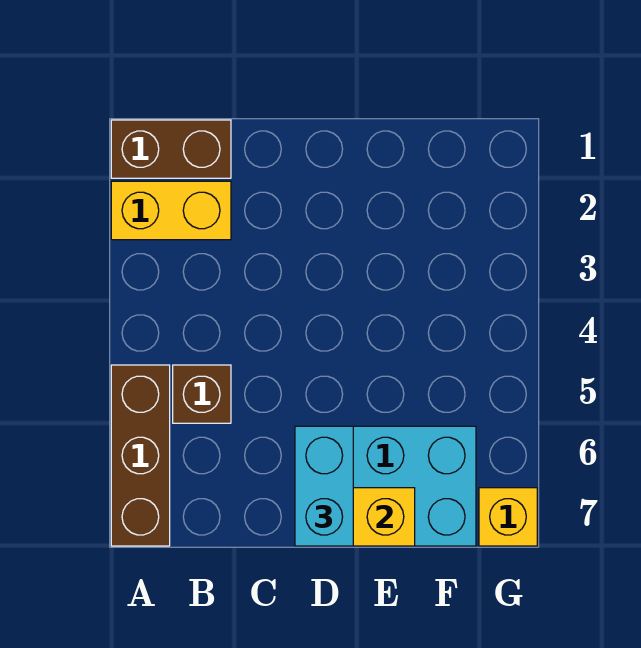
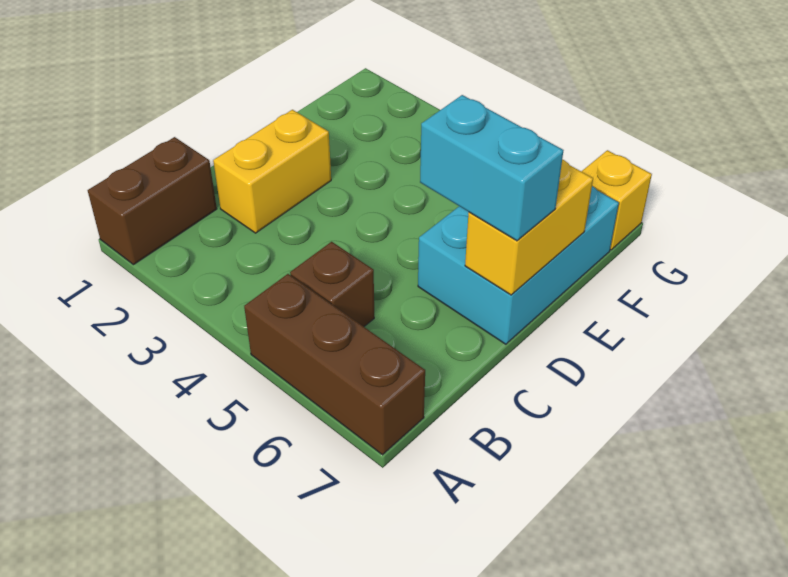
yellow brick A2:B2 level 1 -> yellow brick C2:D2 level 1

